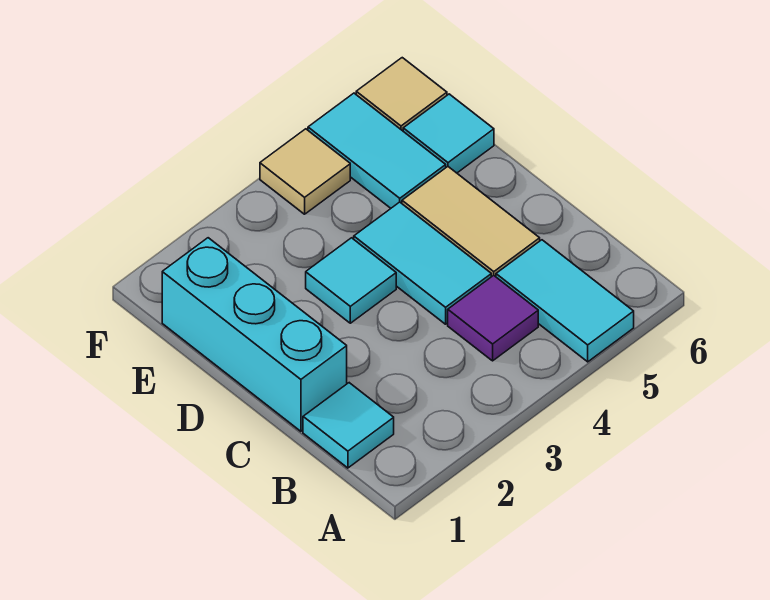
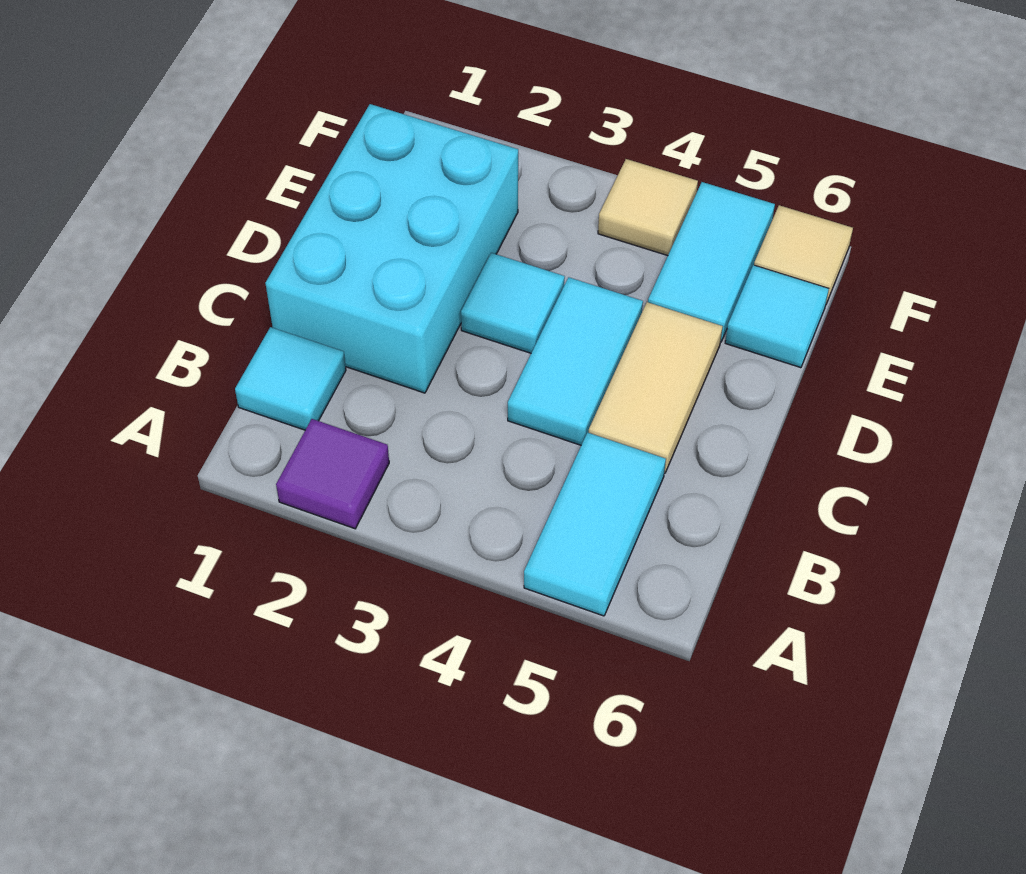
purple tile B4 level 1 -> purple tile A2 level 1
cyan brick C1:E1 level 1 -> cyan brick C1:E2 level 1

